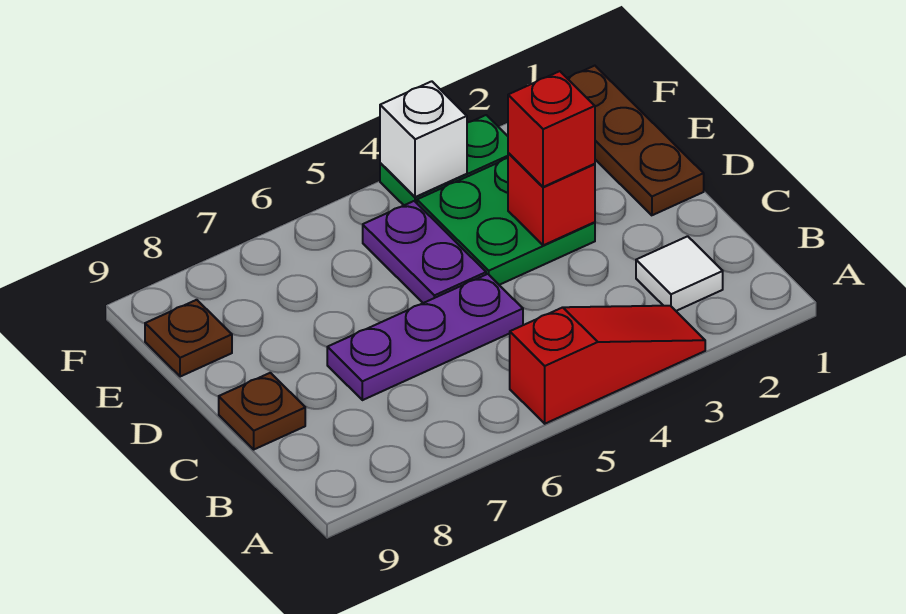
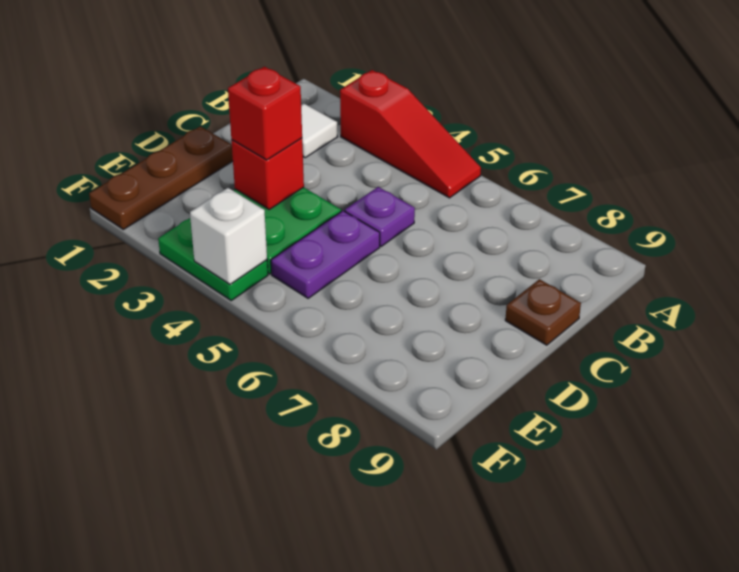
red slope A3:A5 level 1 top 5 -> red slope A3:A5 level 1 top 3
purple plate C5:C7 level 1 -> purple plate C5 level 1
brown plate E9 level 1 -> none

